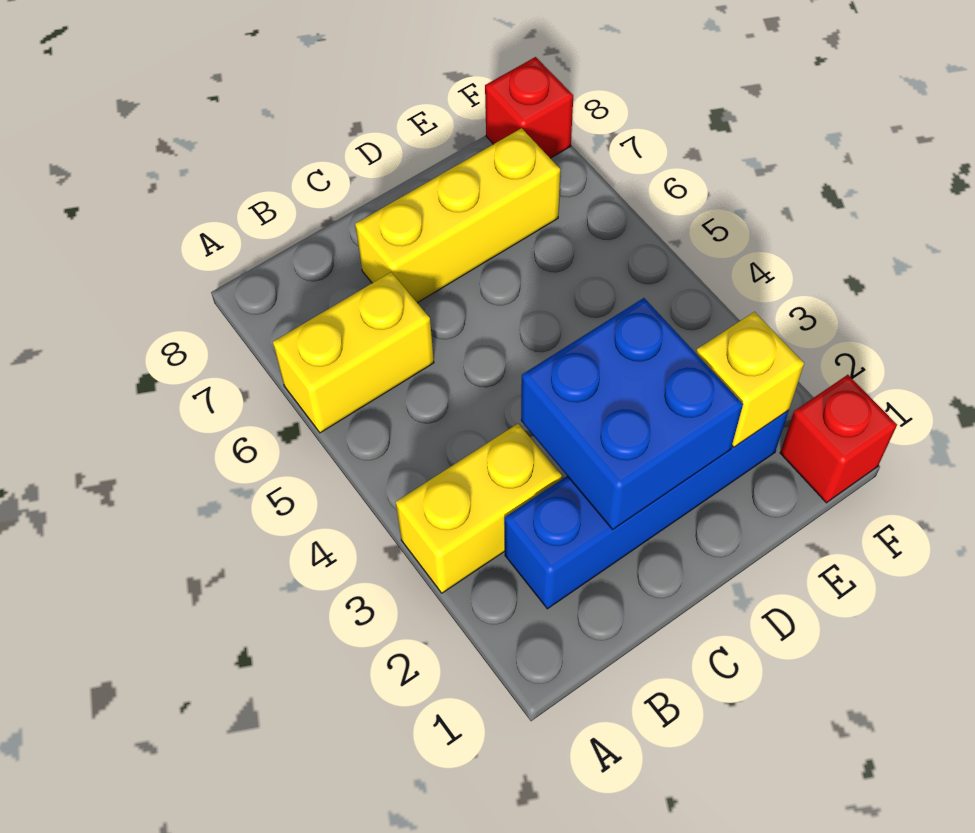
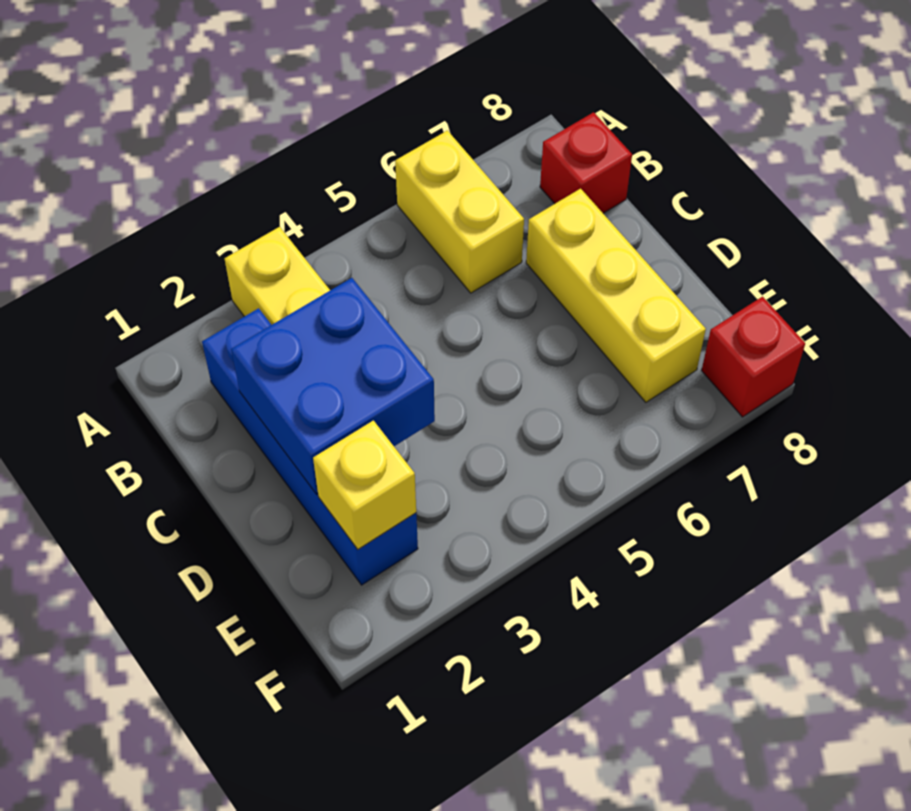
red brick F1 level 1 -> red brick B8 level 1

